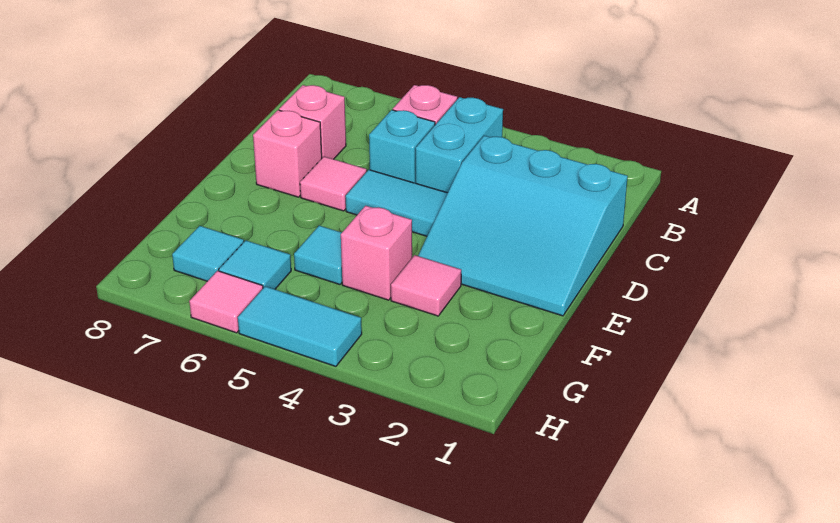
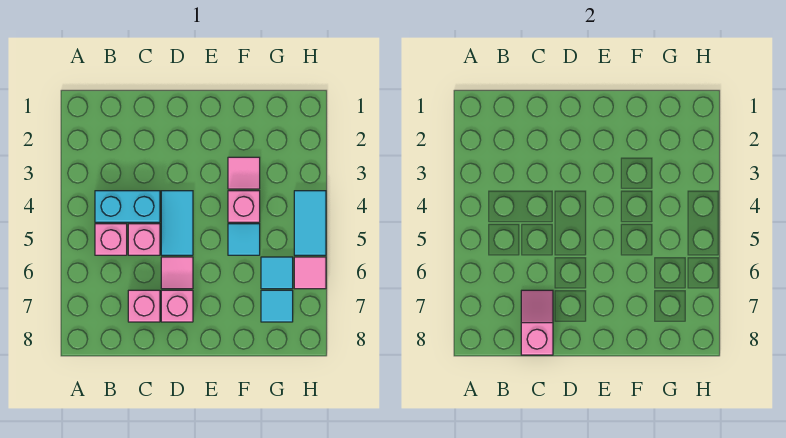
cyan slope C1:E3 level 1 top C -> none
cyan brick C5 level 1 -> pink brick C5 level 1
none -> pink slope C7:C8 level 2 top 8

